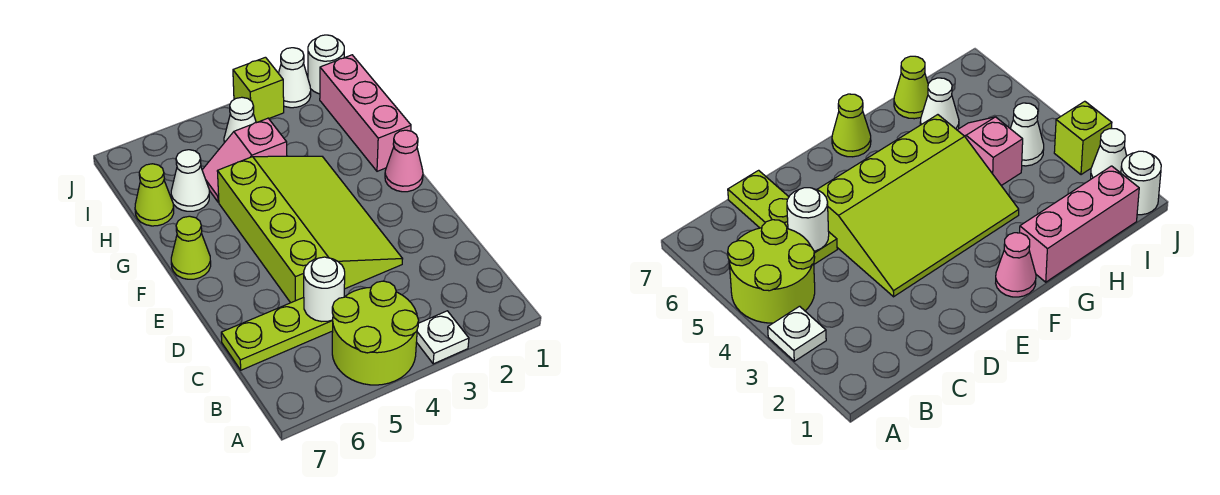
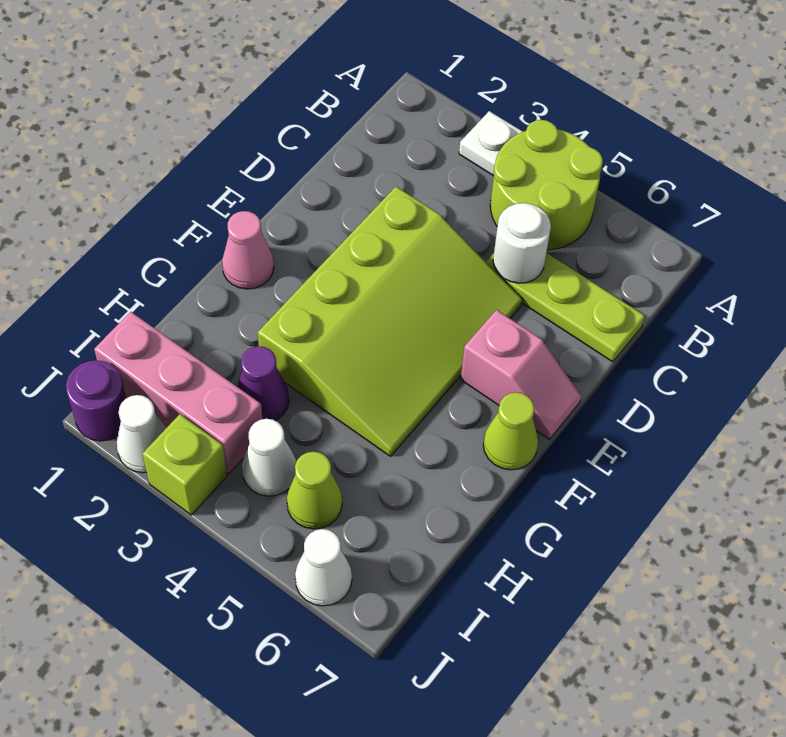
lime slope D3:G5 level 1 top 5 -> lime slope D3:G5 level 1 top 3
pink brick G1:I1 level 1 -> pink brick I1:I3 level 1
none -> purple cone H3 level 1
pink slope H4:H5 level 1 top 4 -> pink slope E6:E7 level 1 top 6
white cone H6 level 1 -> white cone J6 level 1
lime cone H7 level 1 -> lime cone I5 level 1
white round brick J1 level 1 -> purple round brick J1 level 1

